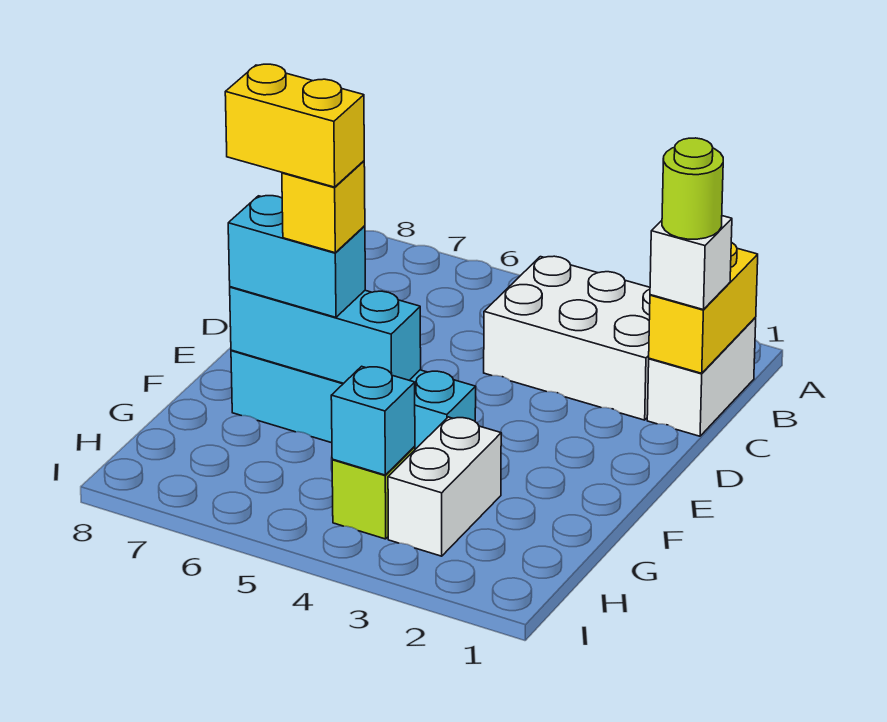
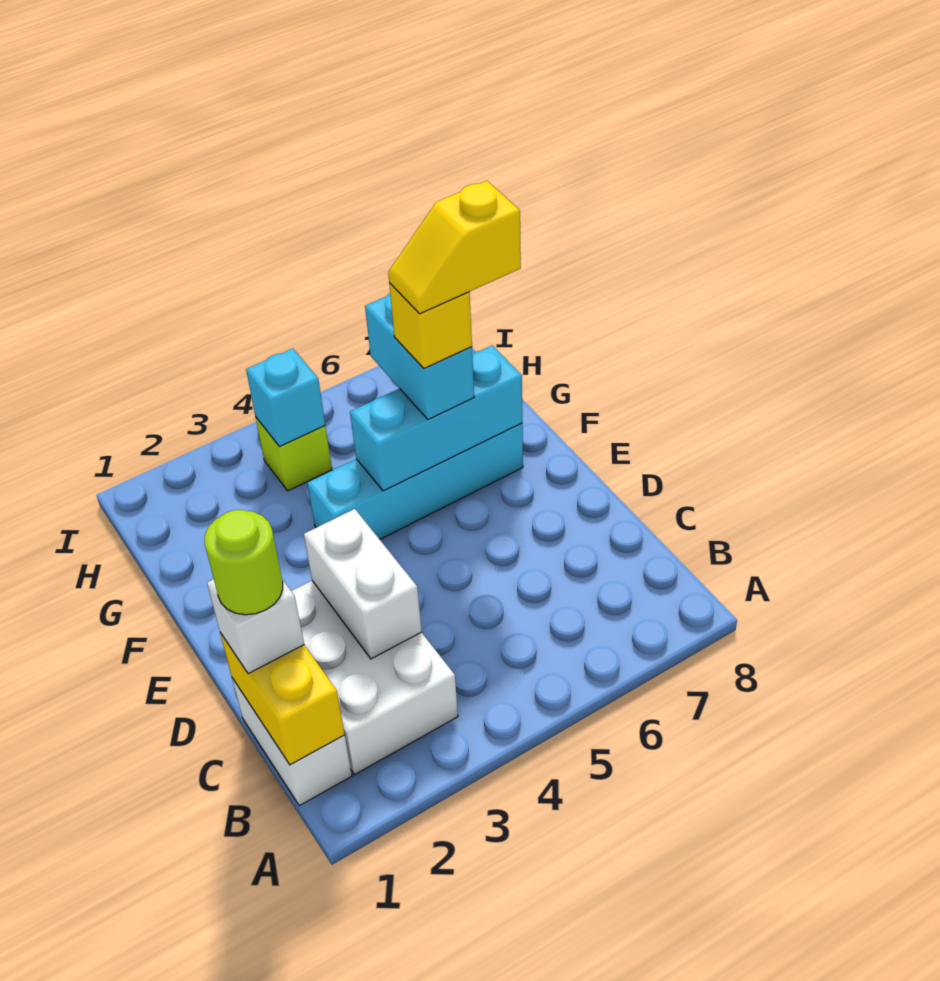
white brick B2:C4 level 1 -> white brick B2:D3 level 1
cyan brick F6:F7 level 3 -> cyan brick F6:G6 level 3
yellow brick F6:F7 level 5 -> yellow slope F6:F7 level 5 top 7
white brick G3:H3 level 1 -> white brick C3:D3 level 2

